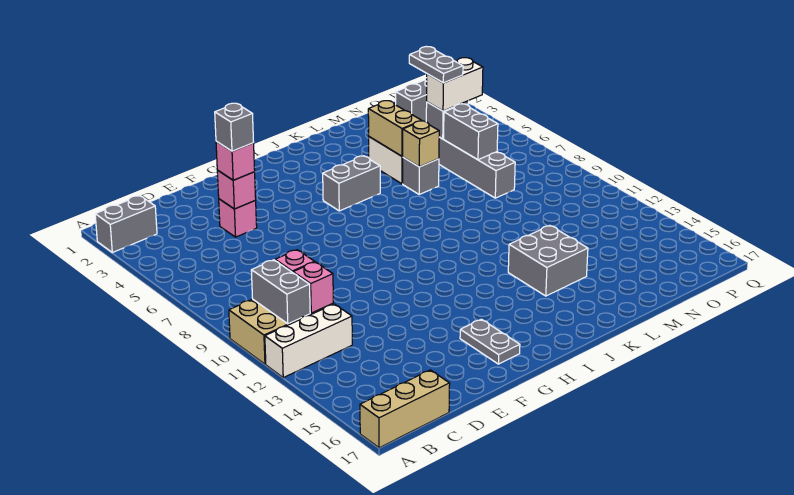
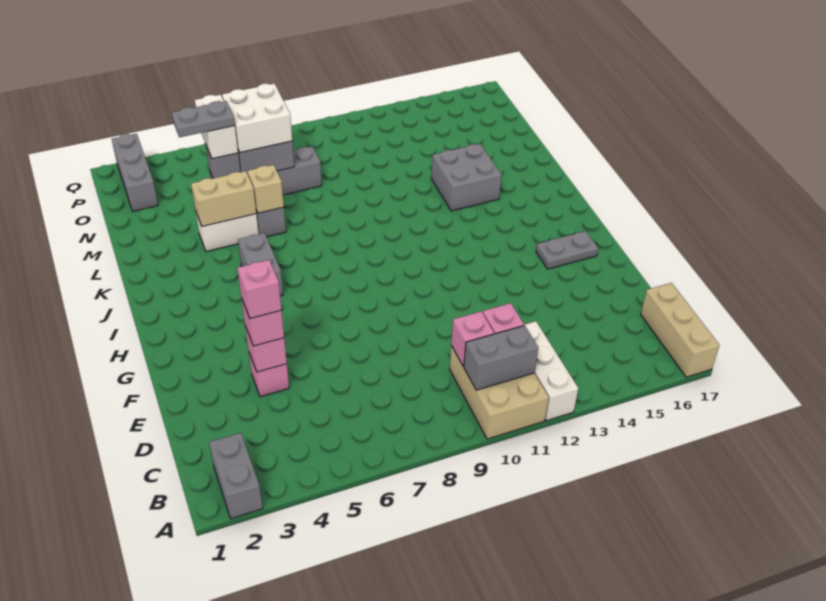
grey brick E4 level 4 -> pink brick E4 level 4
none -> white brick N6:O7 level 3

